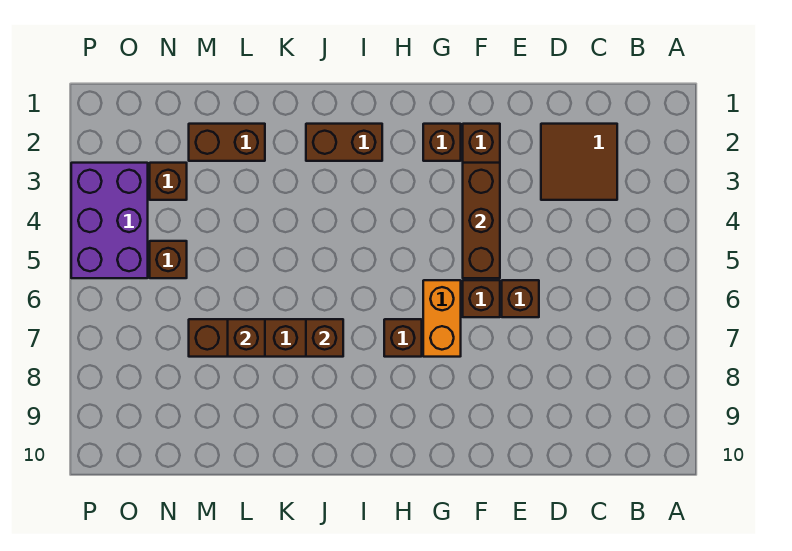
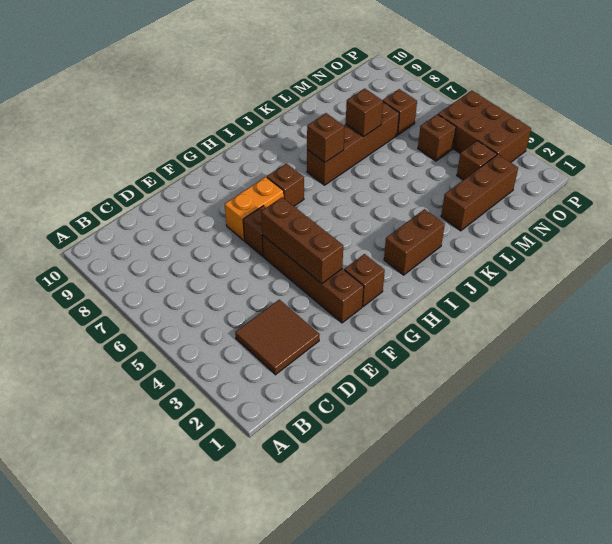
brown brick E6 level 1 -> brown brick N7 level 1
orange brick G6:G7 level 1 -> orange brick F7:G7 level 1
brown brick L2:M2 level 1 -> brown brick L2:N2 level 1
purple brick O3:P5 level 1 -> brown brick O3:P5 level 1

